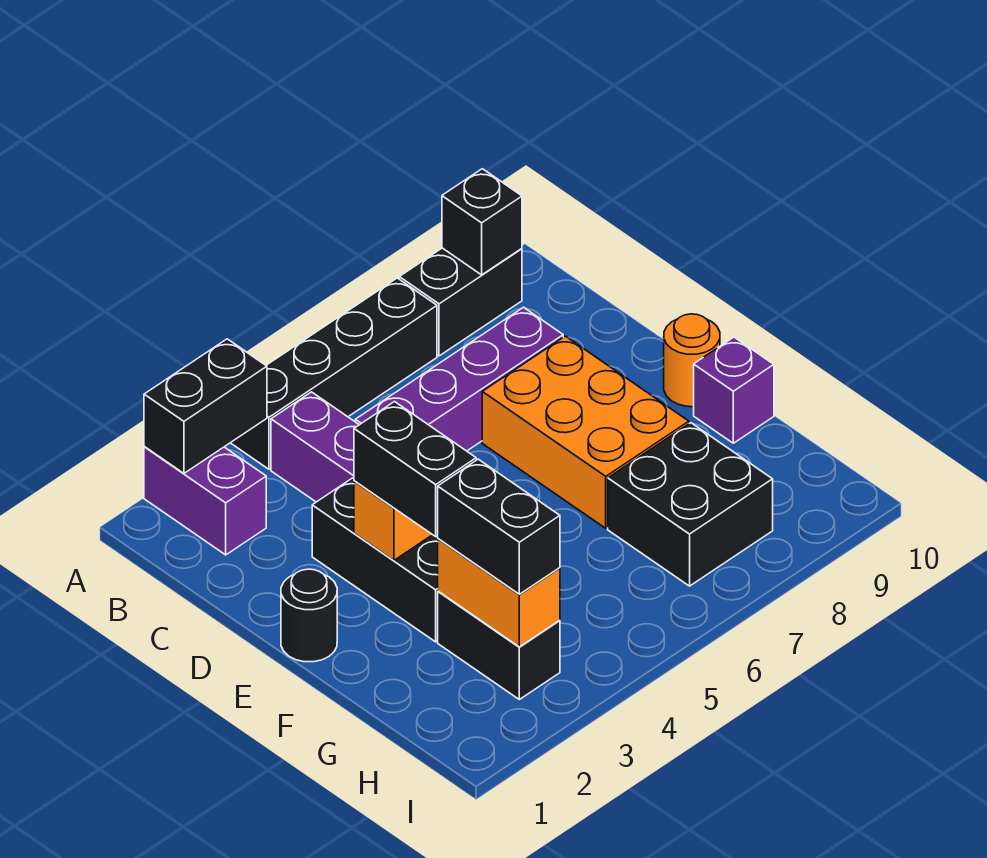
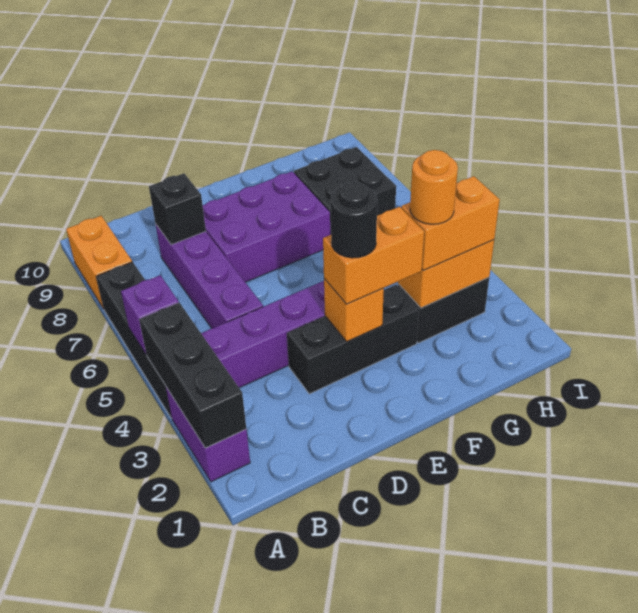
purple brick A2:B2 level 1 -> purple brick A2:A3 level 1
black brick A2:A3 level 2 -> black brick A2:A4 level 2
black brick A8:A9 level 1 -> orange brick A8:A9 level 1
black brick A9 level 2 -> black brick C8 level 2
orange brick D7:F8 level 1 -> purple brick D7:F8 level 1
black round brick E1 level 1 -> black round brick E3 level 4
black brick E3:F3 level 3 -> orange brick E3:F3 level 3
orange round brick E10 level 1 -> orange round brick G3 level 4
purple brick F10 level 1 -> purple brick A5 level 2
black brick G3:H3 level 3 -> orange brick G3:H3 level 3

